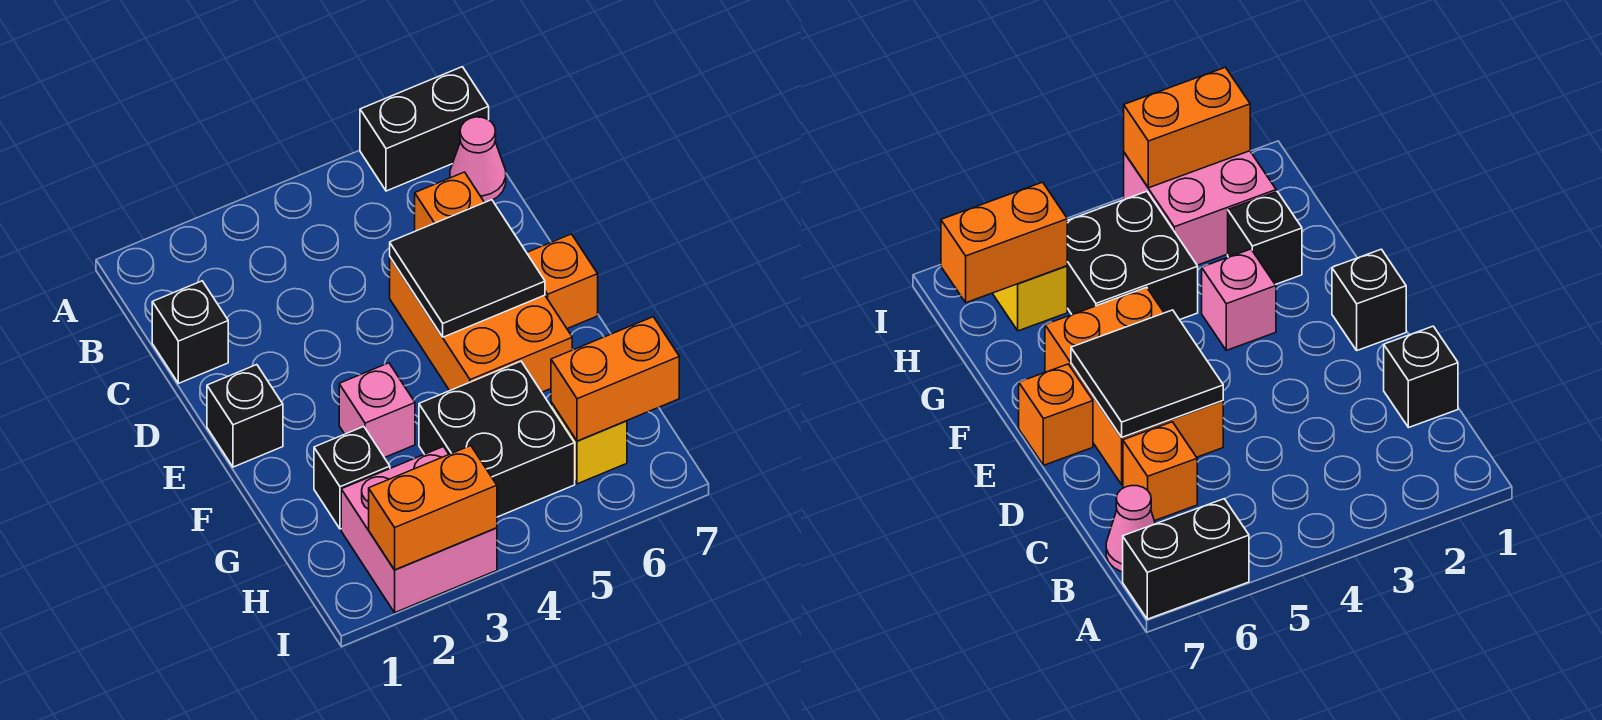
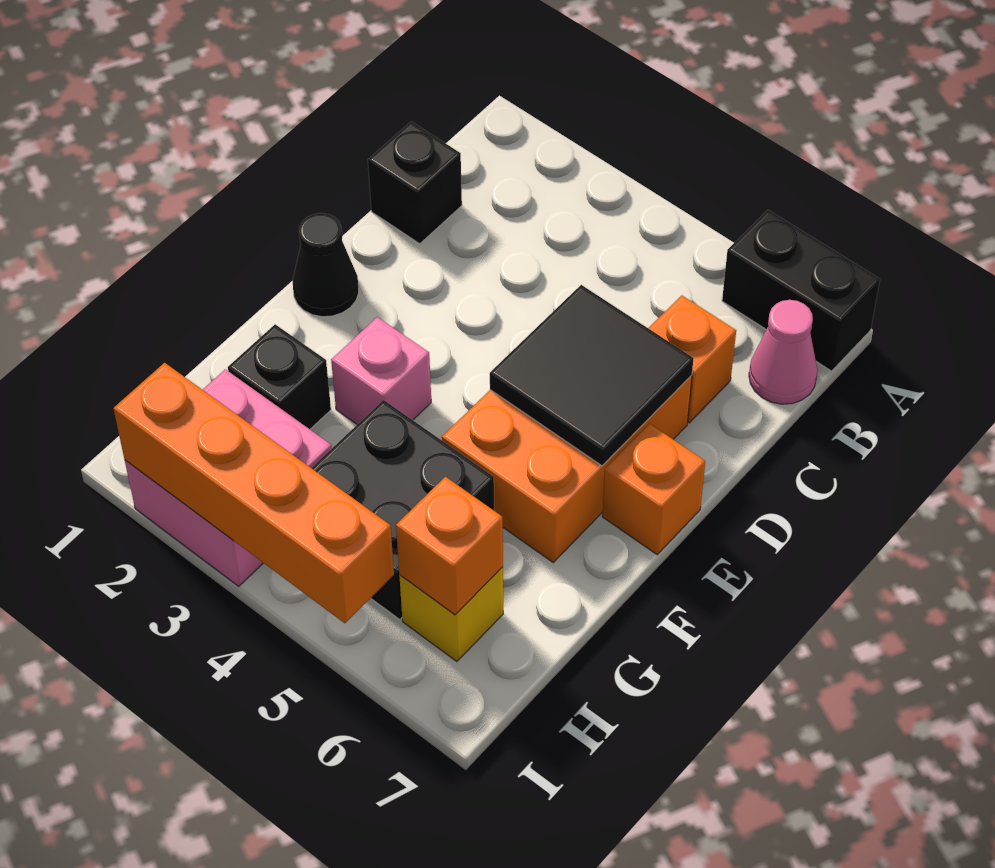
black brick E1 level 1 -> black cone E1 level 1
orange brick H6:H7 level 2 -> orange brick H6 level 2
orange brick I2:I3 level 2 -> orange brick I2:I5 level 2

